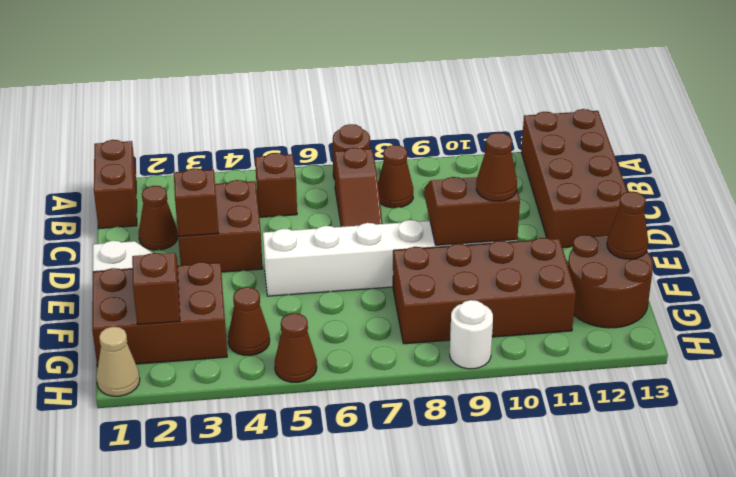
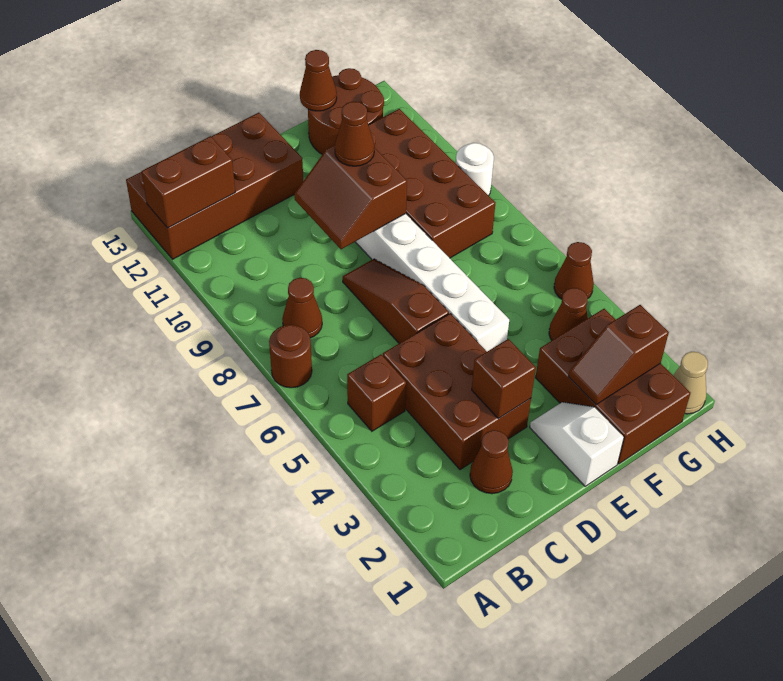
brown brick A1:B1 level 1 -> brown brick A12:B12 level 2
brown slope B7:D7 level 1 top B -> brown slope D6:D8 level 1 top 6
brown brick C3:D4 level 1 -> brown brick C3:D5 level 1

